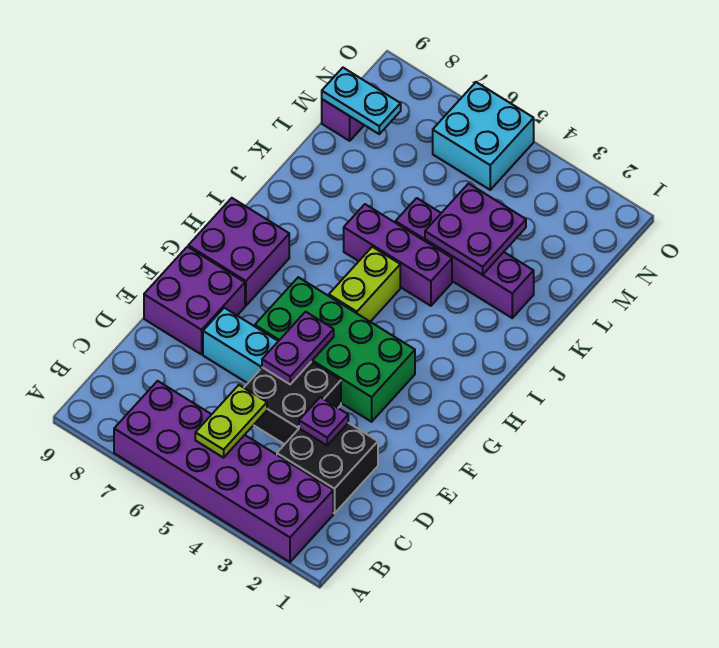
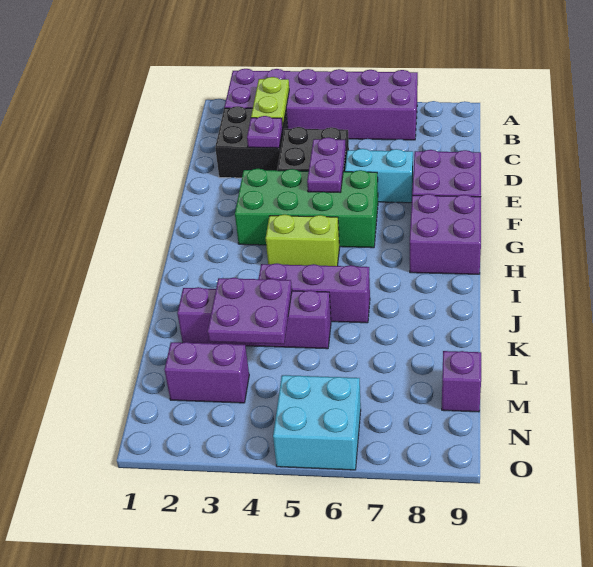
lime plate B5:C5 level 2 -> lime plate B3:C3 level 2
lime brick H5:I5 level 1 -> lime brick H4:H5 level 1
none -> purple brick M2:M3 level 1
cyan plate M8:M9 level 2 -> none

